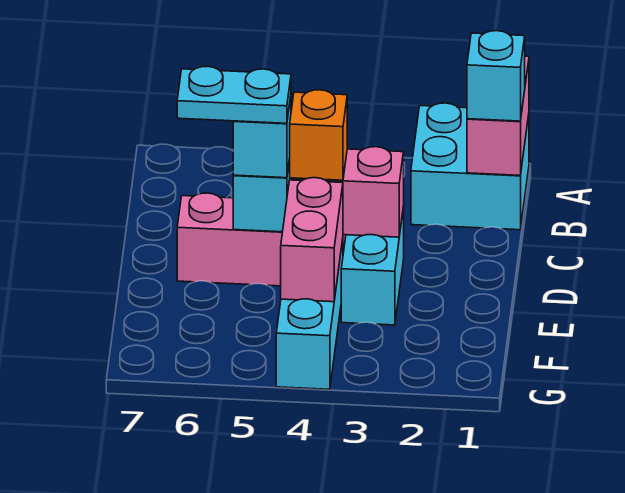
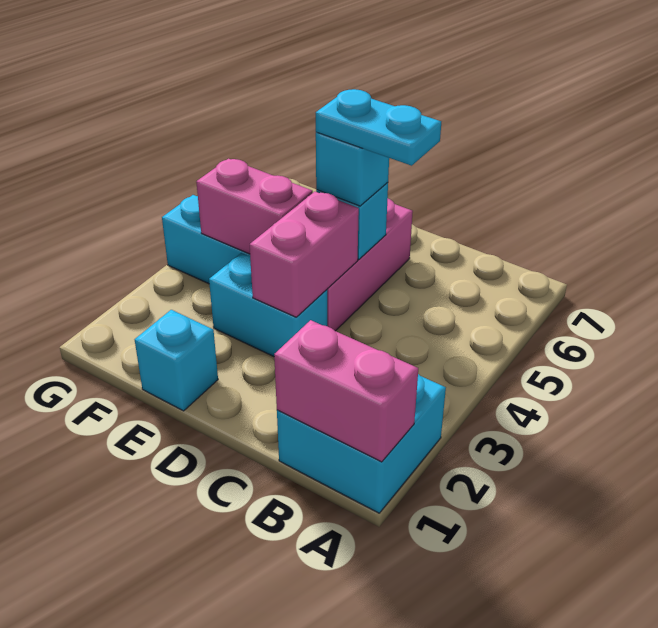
cyan brick B1 level 3 -> cyan brick E1 level 1
orange brick D4 level 3 -> none
cyan plate D5:D6 level 4 -> cyan plate C5:D5 level 4

